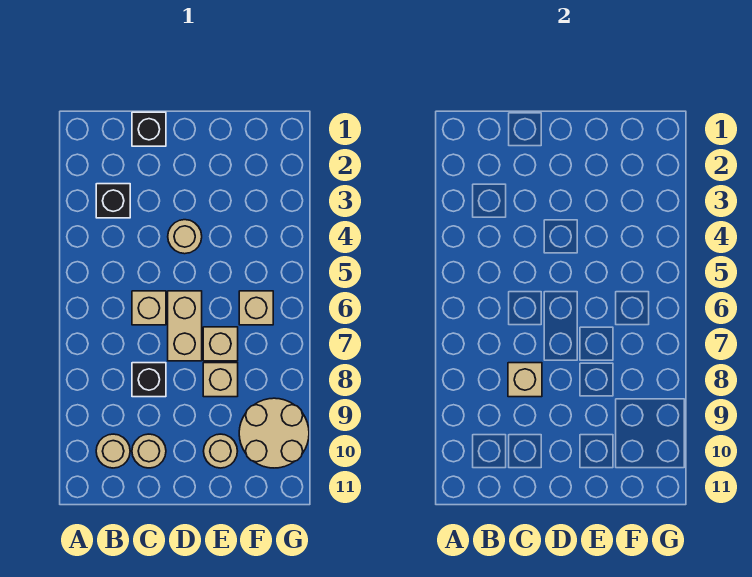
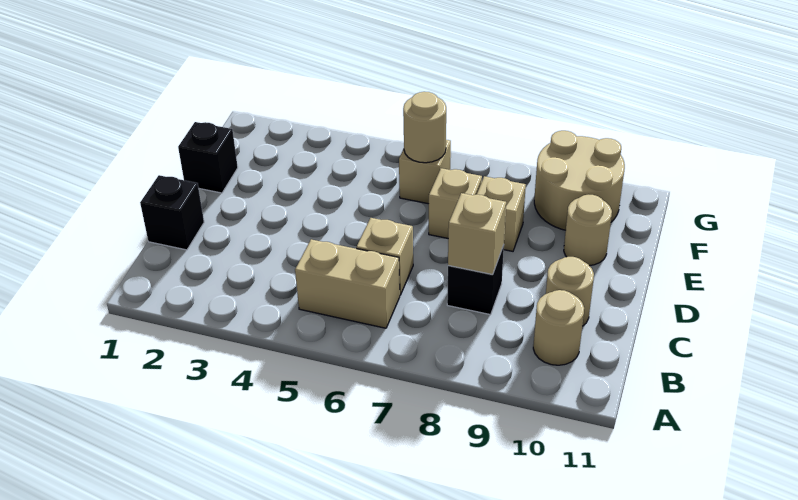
black brick B3 level 1 -> black brick E1 level 1
tan round brick D4 level 1 -> tan round brick F6 level 2
tan brick D6:D7 level 1 -> tan brick B5:B6 level 1

